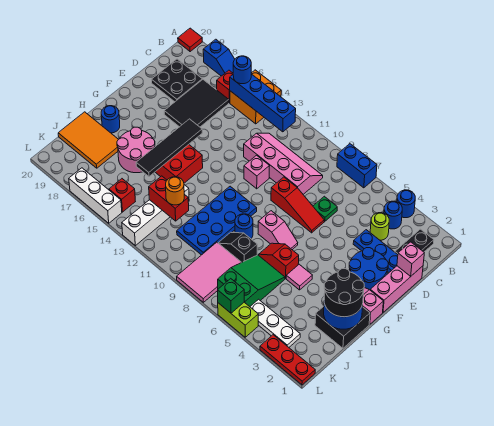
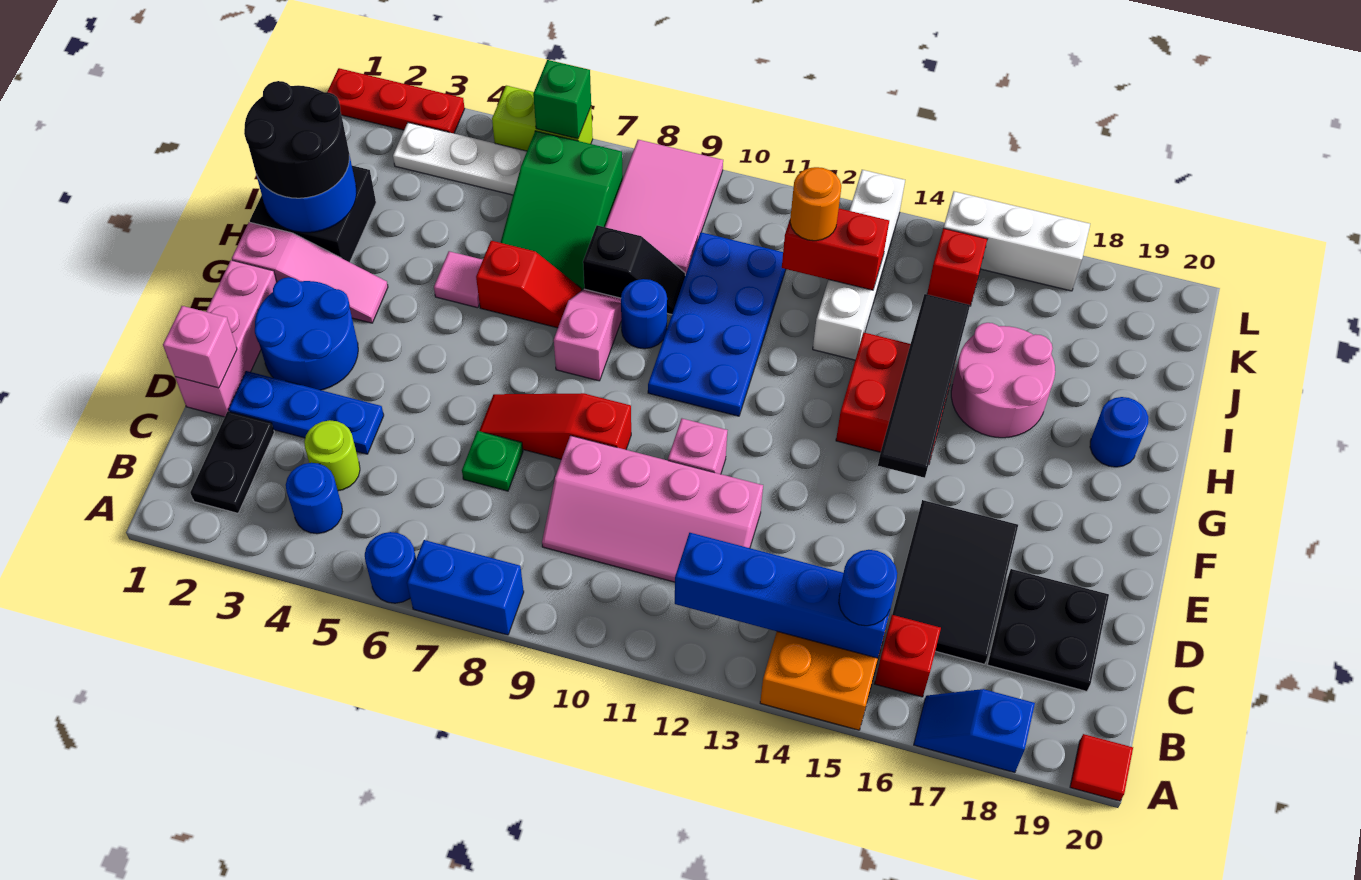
blue round brick A4 level 1 -> blue round brick A6 level 1
pink slope G7:G8 level 1 top 8 -> pink slope G8:H8 level 1 top G
orange tile I18:J20 level 1 -> none

